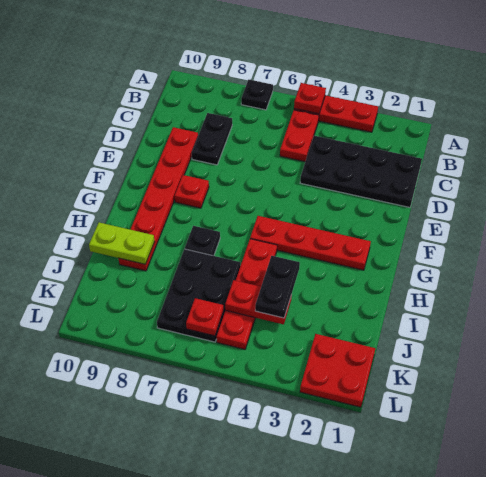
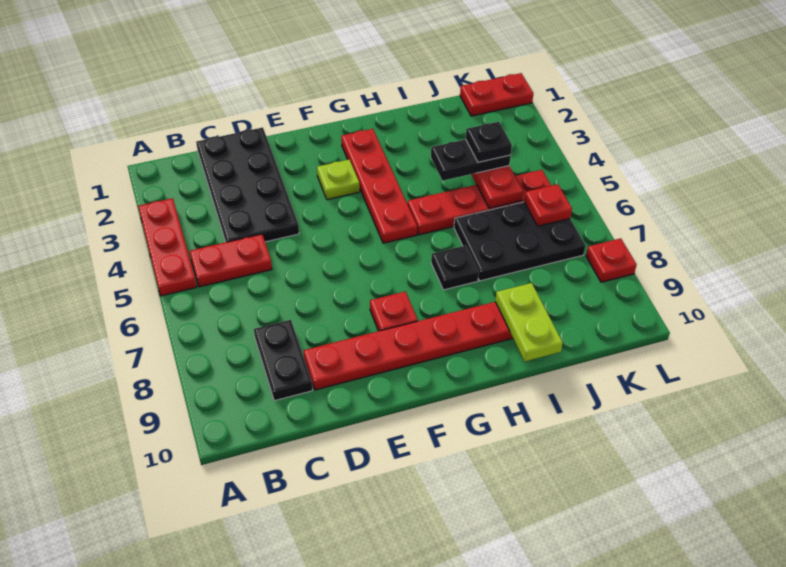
red plate A5 level 2 -> red plate L8 level 1
black plate A7 level 1 -> black plate J4 level 4
black plate C8:D8 level 1 -> black plate C8:C9 level 1
none -> lime plate F3 level 1
red plate K1:L2 level 1 -> red plate K1:L1 level 1

